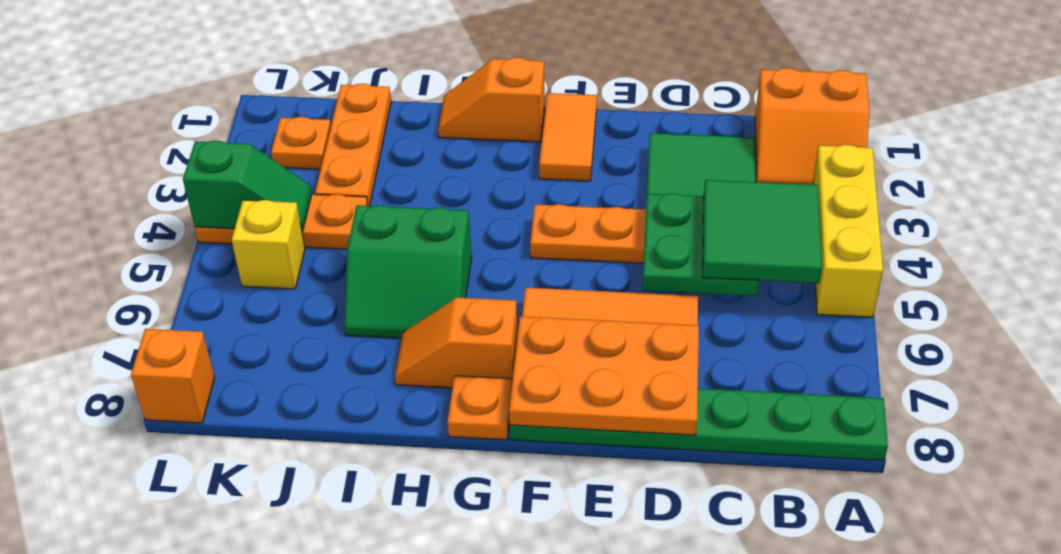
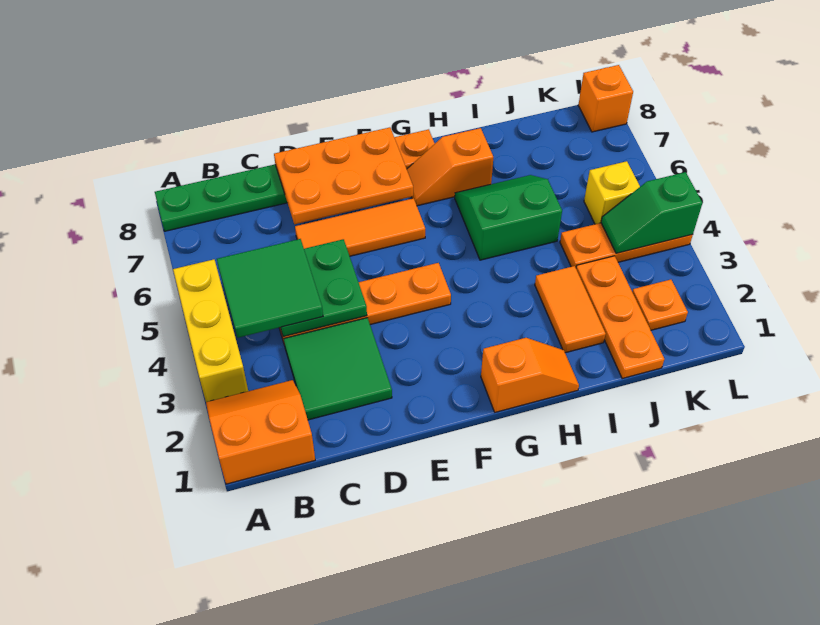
orange tile F1:F2 level 1 -> orange tile I2:I3 level 1
orange slope G7:H7 level 1 top G -> orange slope G7:H7 level 1 top H

